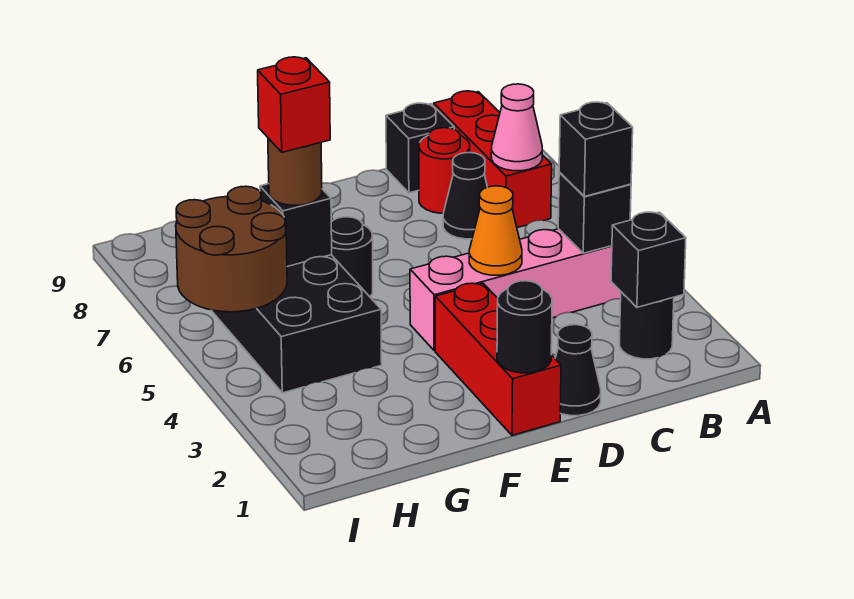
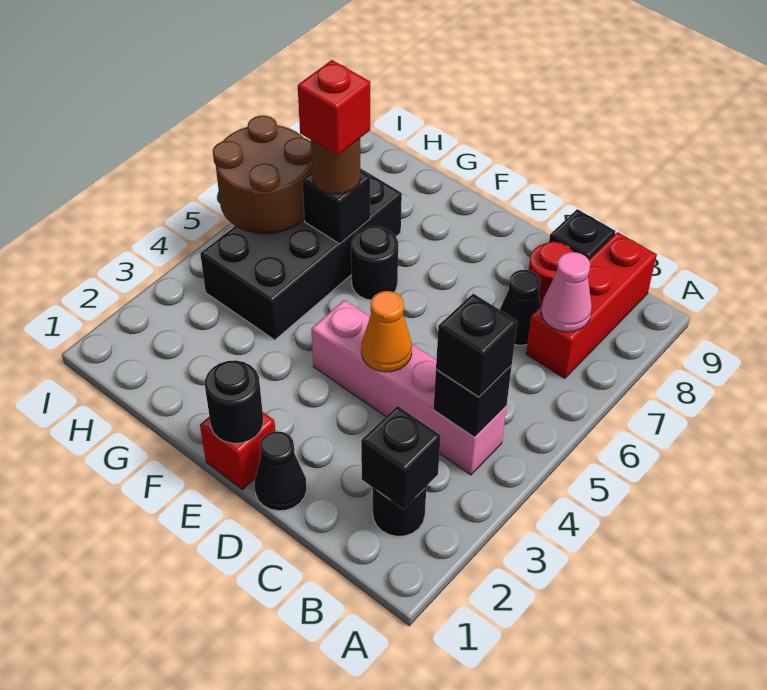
red brick E1:E3 level 1 -> red brick E1 level 1

